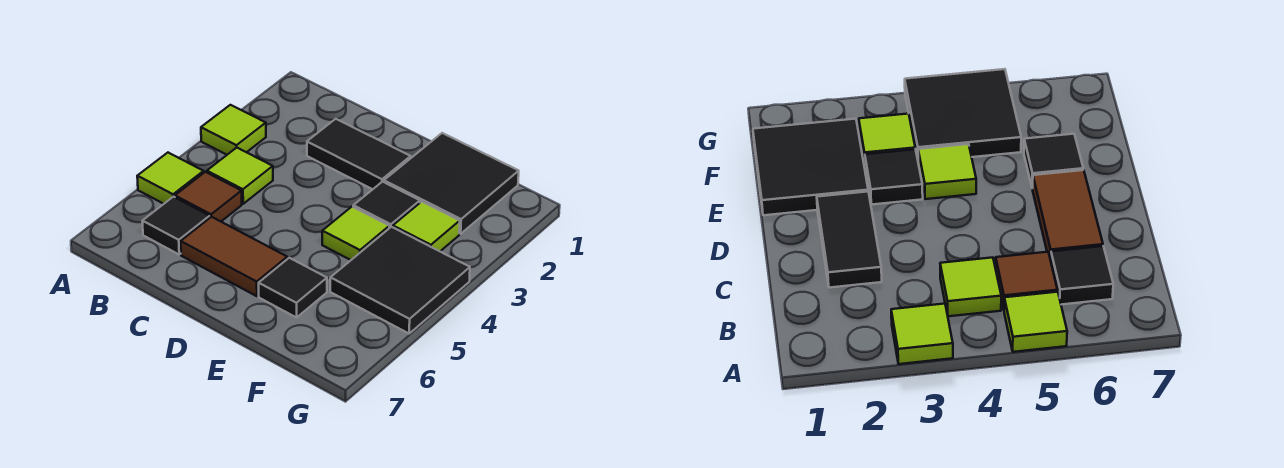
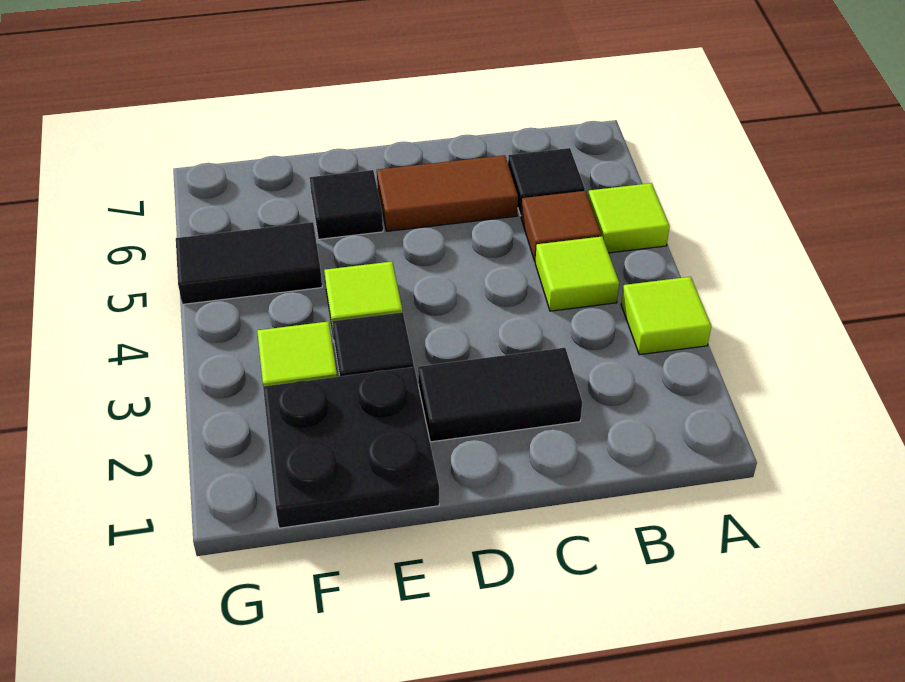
black tile E1:F2 level 1 -> black plate E1:F2 level 1
black tile F4:G5 level 1 -> black tile F5:G5 level 1

